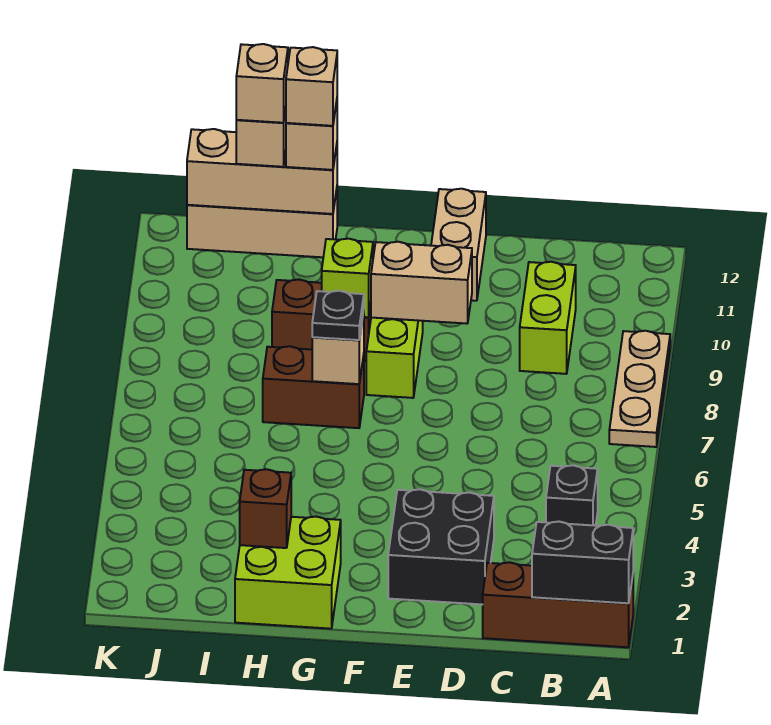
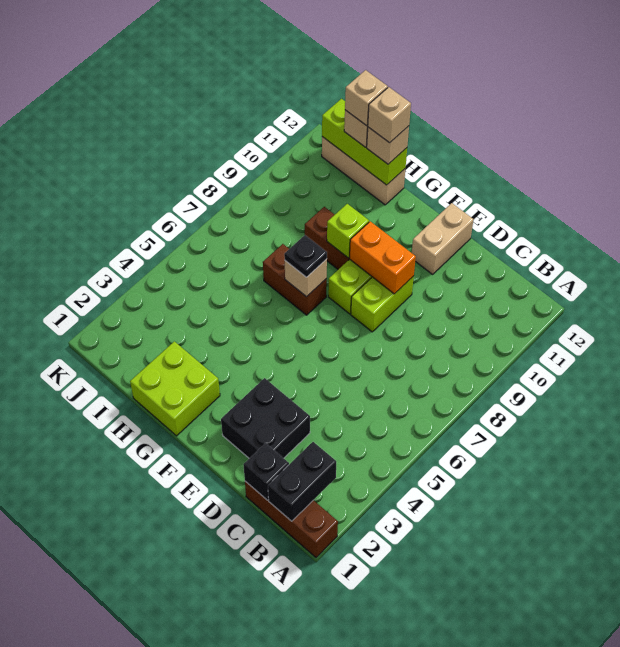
black brick A1:B1 level 2 -> black brick B1:B2 level 2
tan plate A7:A9 level 1 -> none
black brick B4 level 1 -> black brick C1 level 2
lime brick C9:C10 level 1 -> lime brick E8:E9 level 1
tan brick E9:F9 level 2 -> orange brick E9:F9 level 2
brown brick H2 level 2 -> none
tan brick H12:J12 level 2 -> lime brick H12:J12 level 2

